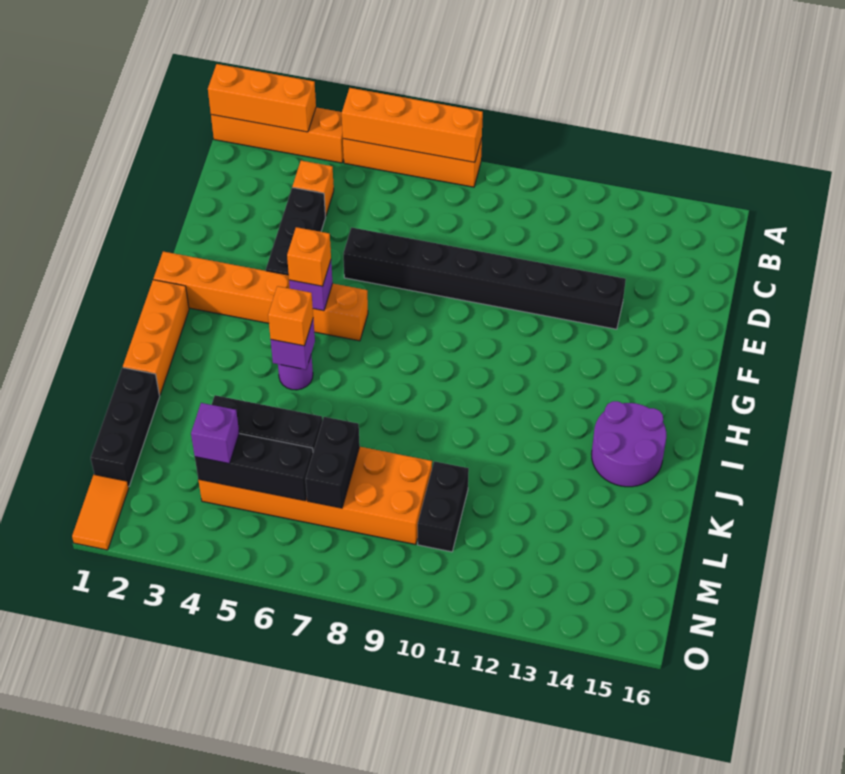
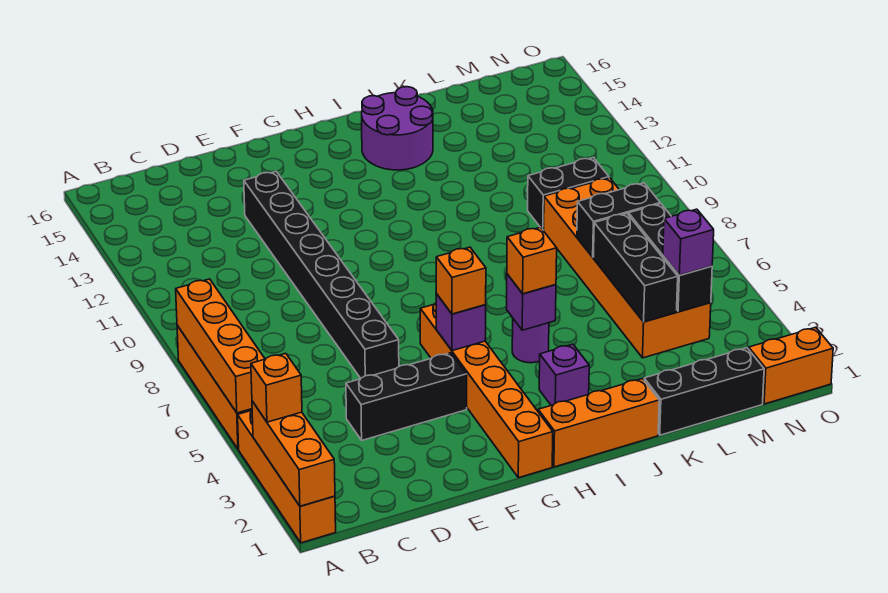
orange brick C4 level 1 -> orange brick A3 level 3
none -> purple brick I3 level 1
orange tile N1:O1 level 1 -> orange brick N1:O1 level 1

